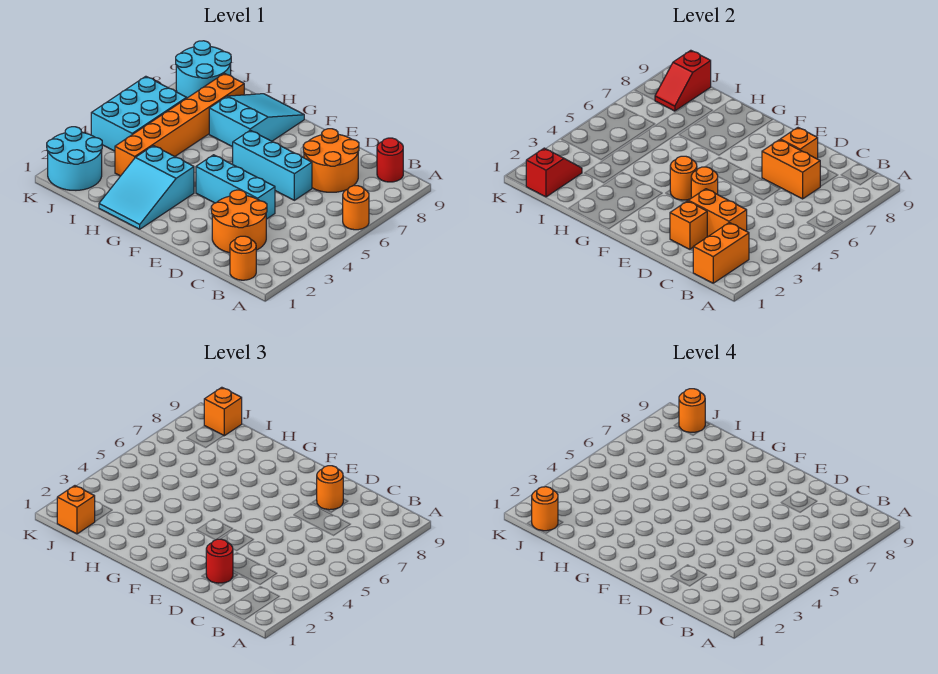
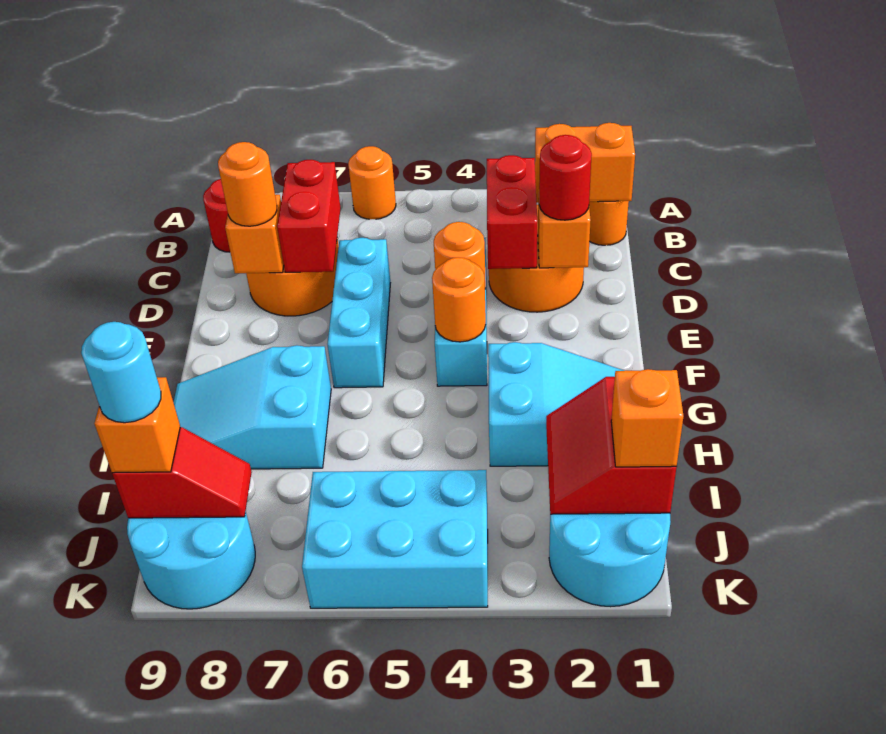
orange brick C3:D3 level 2 -> red brick C3:D3 level 2
orange brick C7:D7 level 2 -> red brick C7:D7 level 2
orange brick I3:I8 level 1 -> none
red slope J1:J2 level 2 top 1 -> red slope I1:J2 level 2 top 1
orange round brick J1 level 4 -> none
orange round brick J9 level 4 -> cyan round brick J9 level 4

